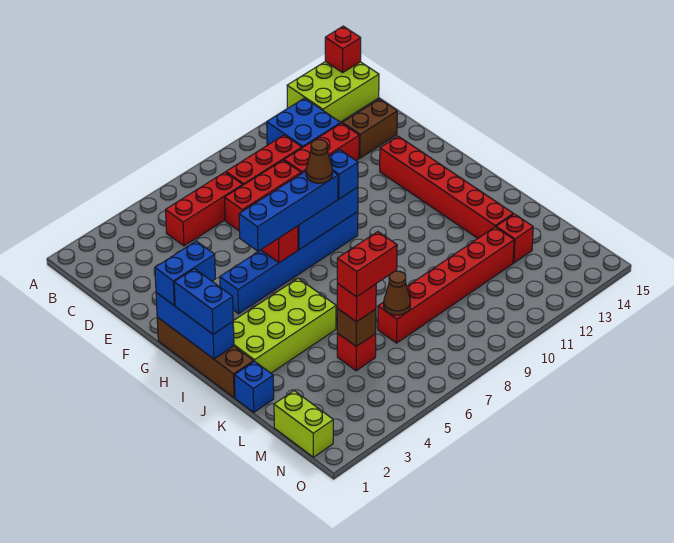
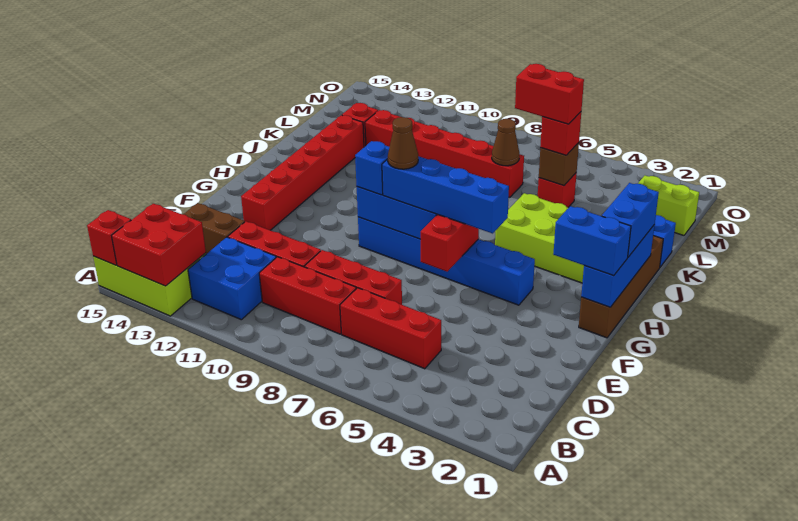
none -> red brick A13:B14 level 2
lime brick M1:N1 level 1 -> lime brick M1:M2 level 1

